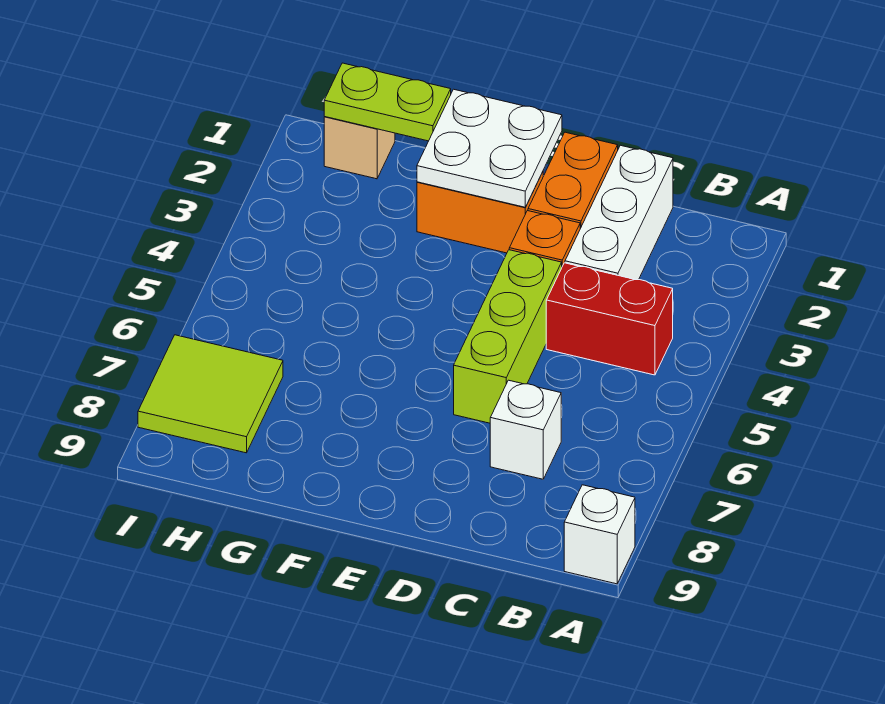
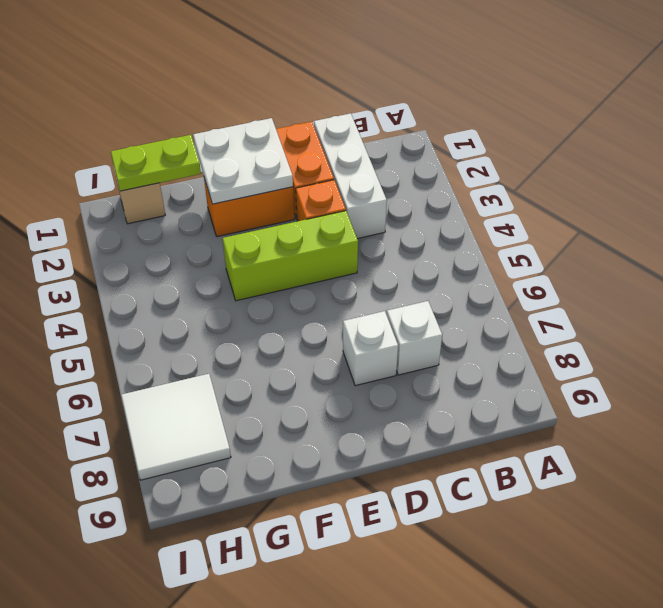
white brick A9 level 1 -> white brick D7 level 1
red brick B4:C4 level 1 -> none
lime brick D4:D6 level 1 -> lime brick D4:F4 level 1
lime tile H7:I8 level 1 -> white tile H7:I8 level 1

